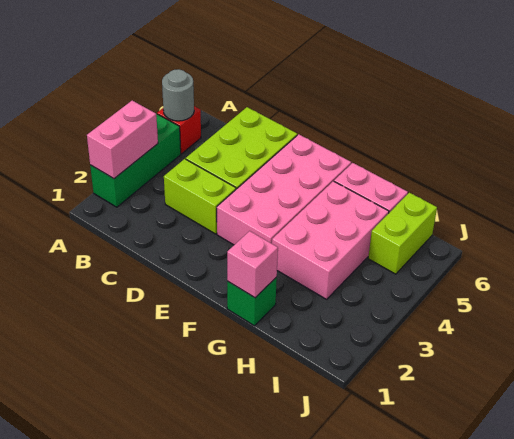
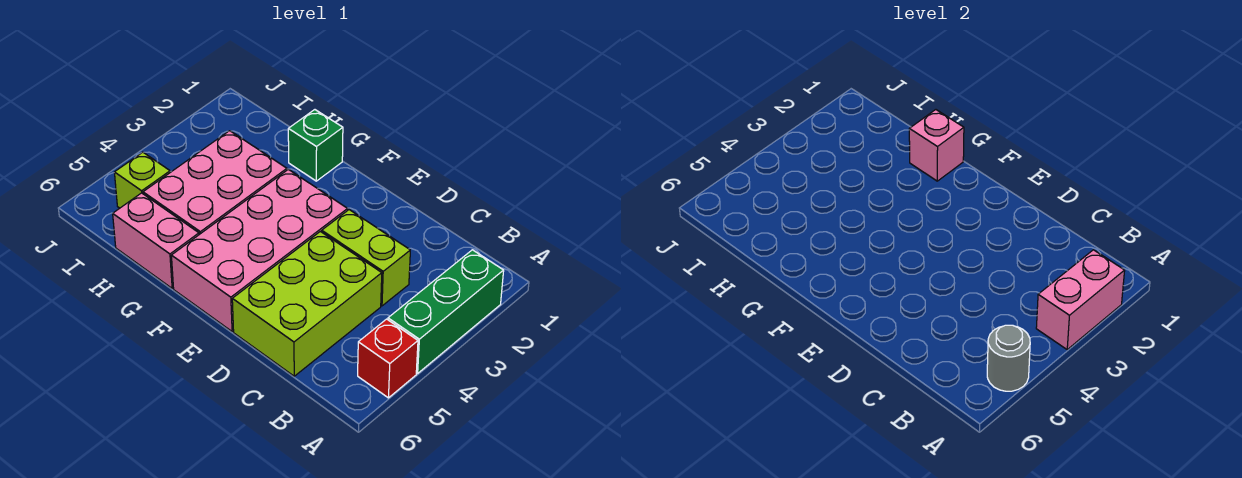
lime brick I5:I6 level 1 -> lime brick I5 level 1

